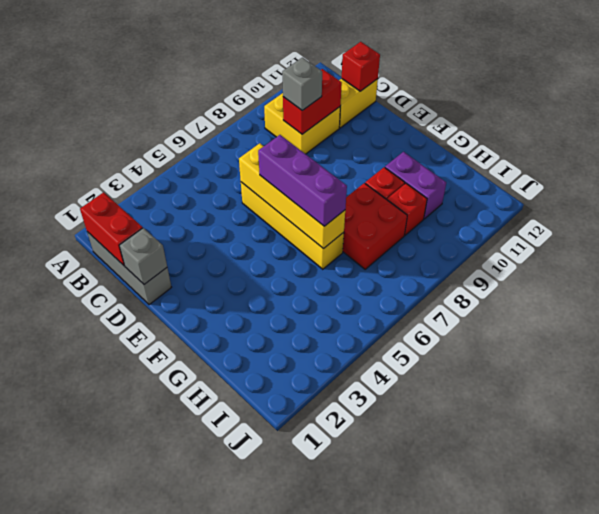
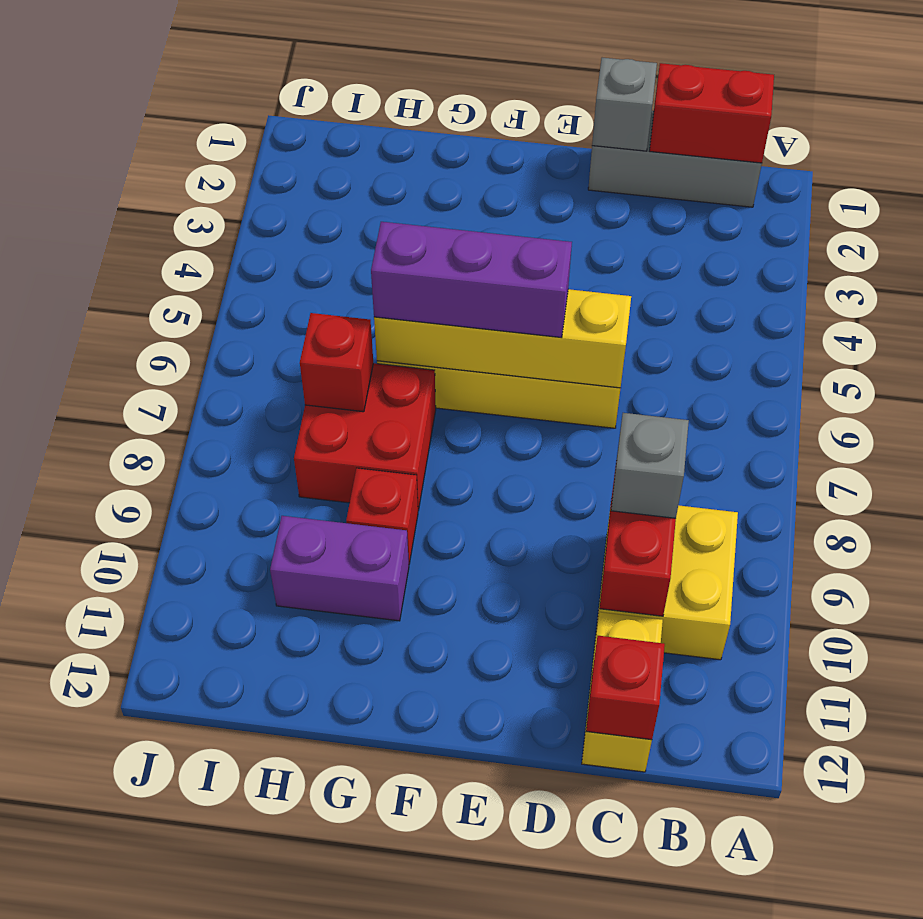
red brick H9 level 1 -> red brick H7 level 2

